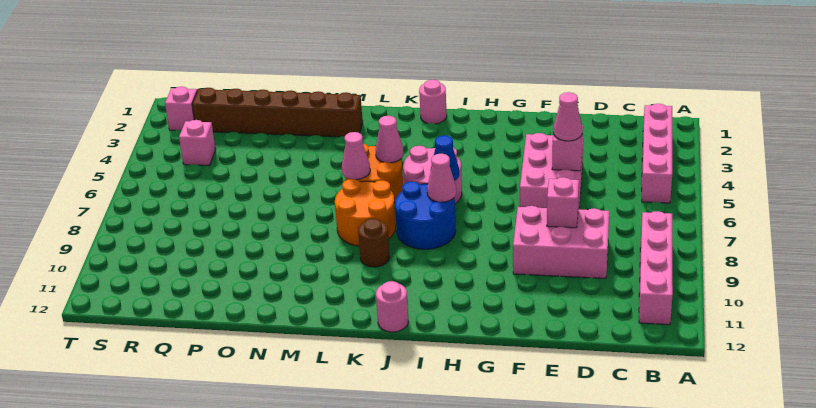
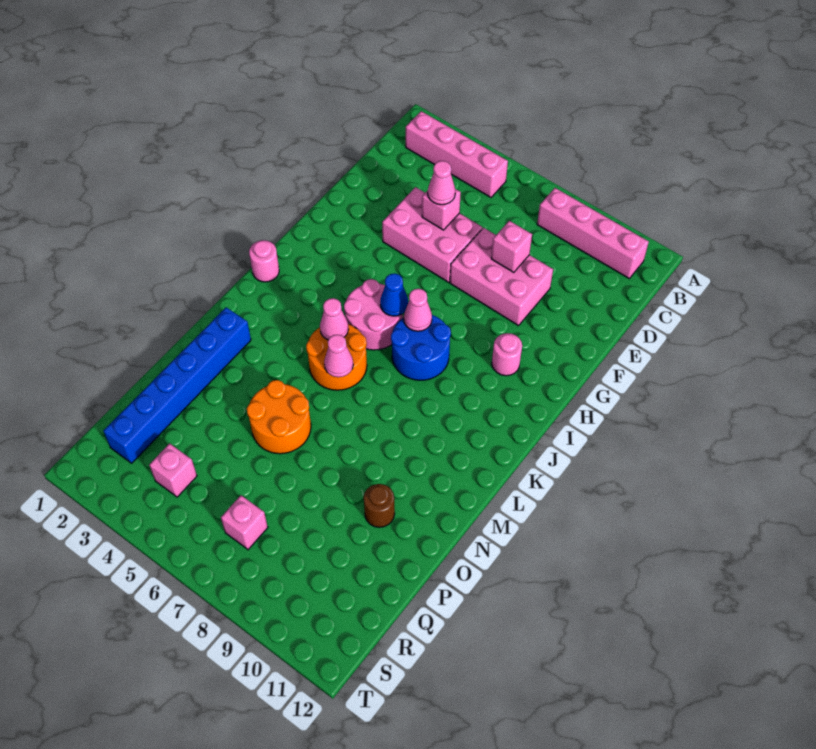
pink brick D8:F9 level 1 -> pink brick E7:F9 level 1
pink round brick J12 level 1 -> pink round brick H10 level 1
orange round brick K7:L8 level 1 -> orange round brick N5:O6 level 1
brown round brick K9 level 1 -> brown round brick O10 level 1
brown brick M2:R2 level 1 -> blue brick M2:R2 level 1
pink brick S2 level 1 -> pink brick R7 level 1

